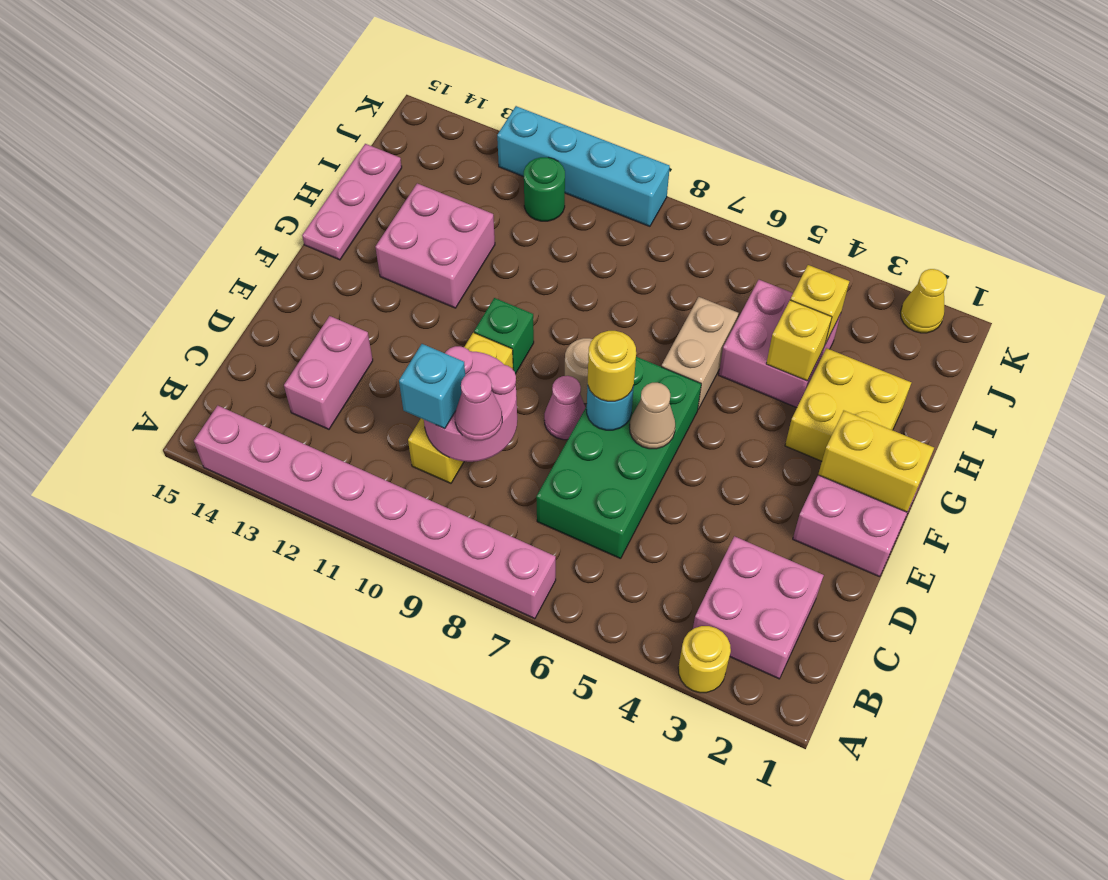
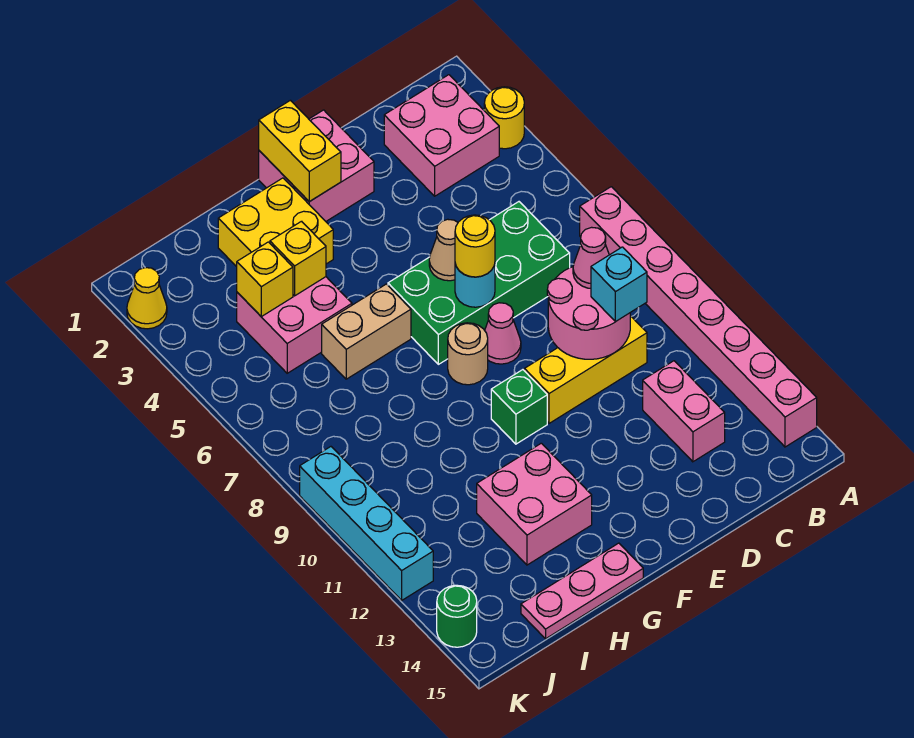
pink brick C13:D13 level 1 -> pink brick C12:C13 level 1
green round brick J11 level 1 -> green round brick K14 level 1

